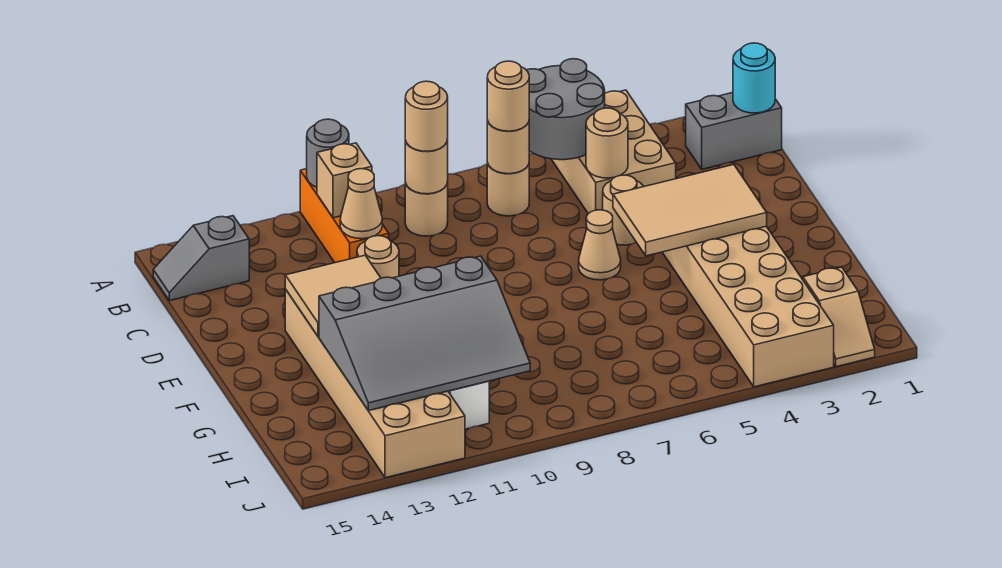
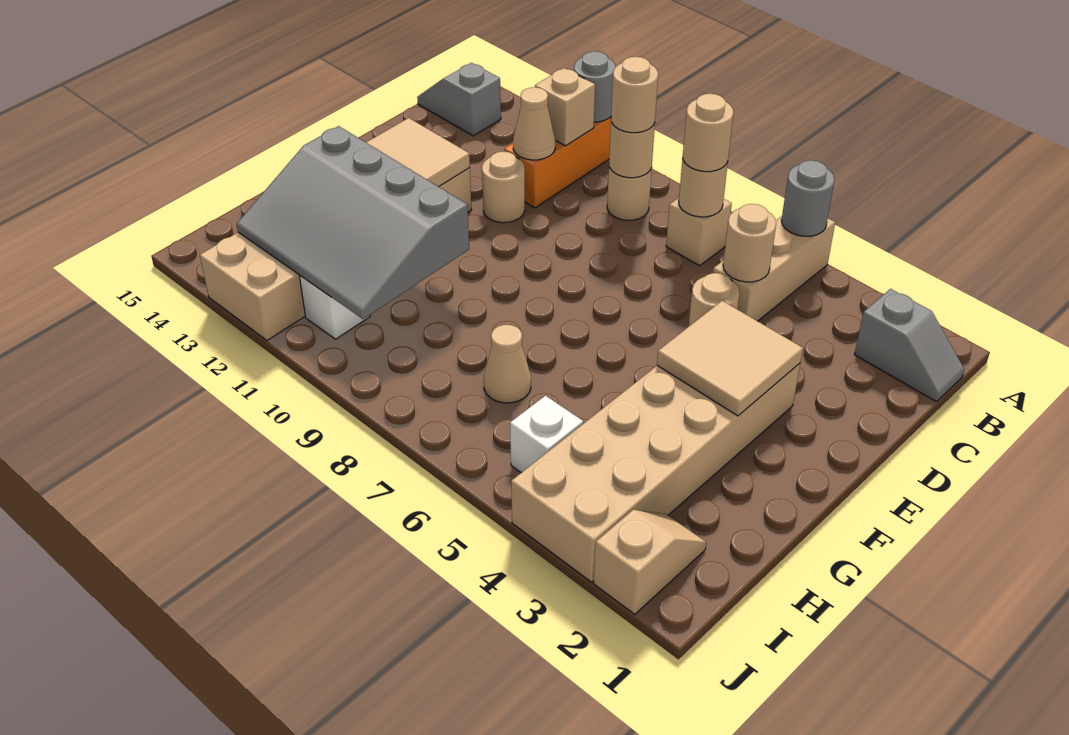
tan brick A4:C5 level 1 -> tan brick A5:C5 level 1
grey round brick A5:B6 level 2 -> grey round brick A5 level 2
grey brick B1:B2 level 1 -> grey slope B1:B2 level 1 top 2
cyan round brick B1 level 2 -> none
tan round brick B7 level 1 -> tan brick B7 level 1
tan tile E3:F5 level 2 -> tan tile E3:F4 level 2
tan cone E6 level 1 -> tan cone H7 level 1
tan slope I2:J2 level 1 top I -> tan slope I2:J2 level 1 top J
none -> white brick I5 level 1

